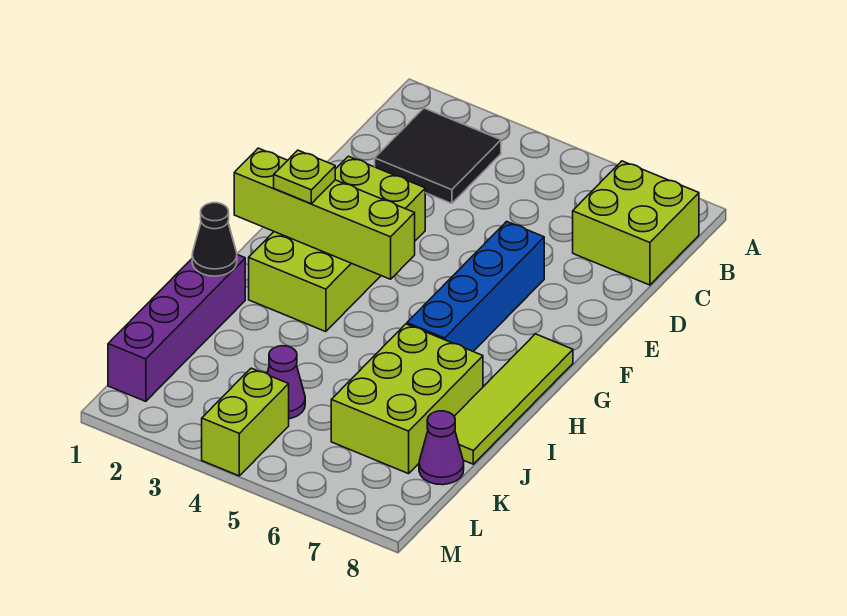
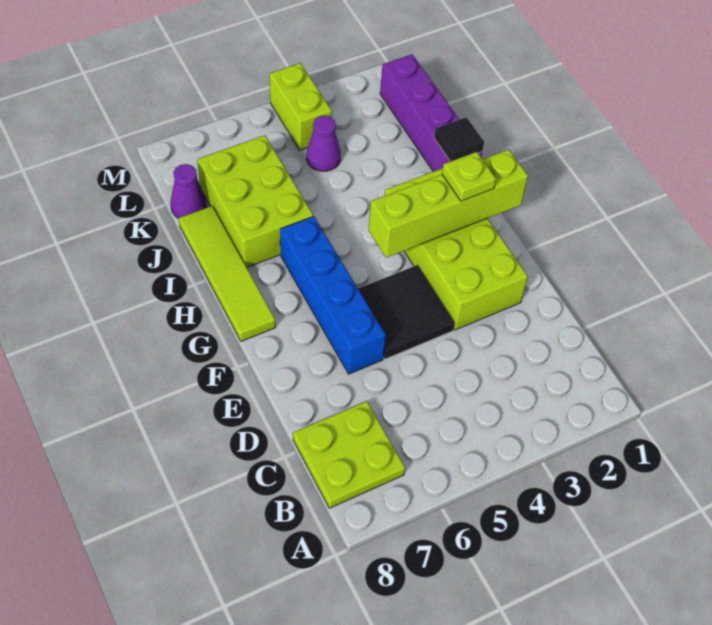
black tile B2:C3 level 1 -> black tile E4:F5 level 1
lime brick B7:C8 level 1 -> lime plate B7:C8 level 1
black cone I1 level 2 -> black tile I1 level 2

